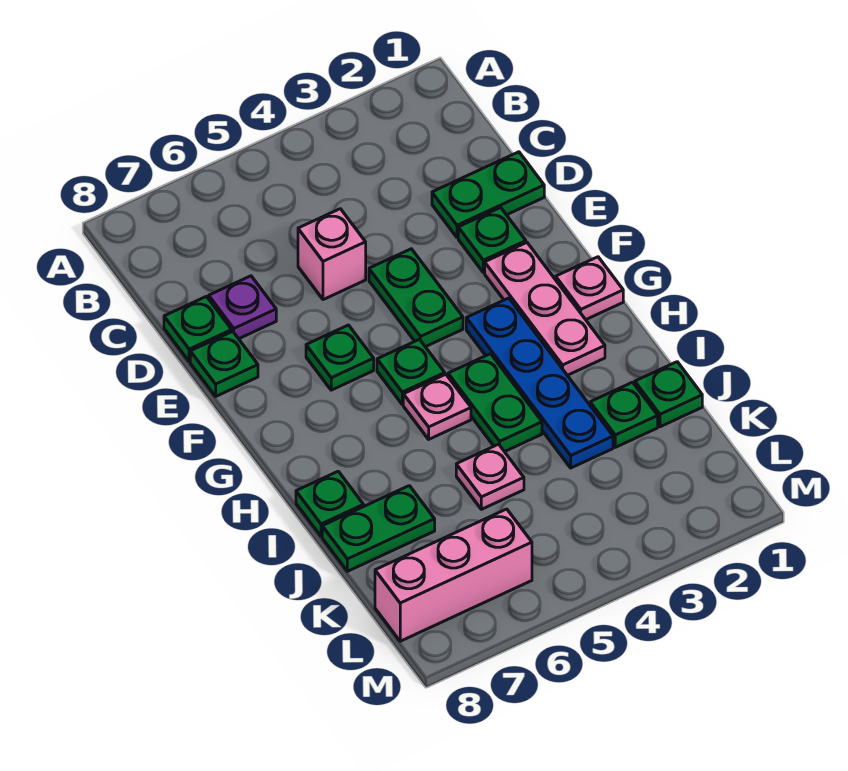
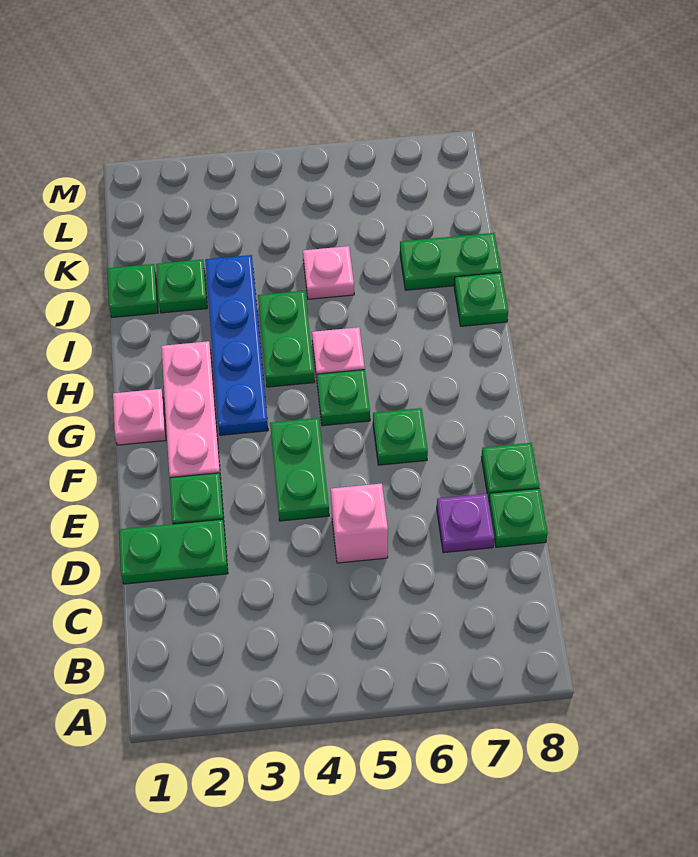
pink brick L6:L8 level 1 -> none

